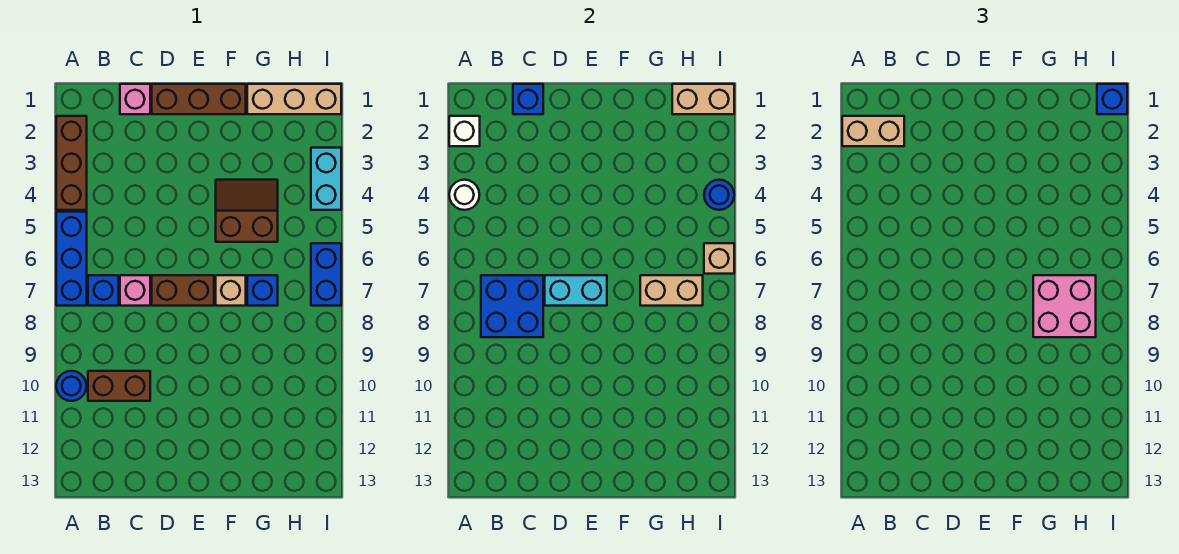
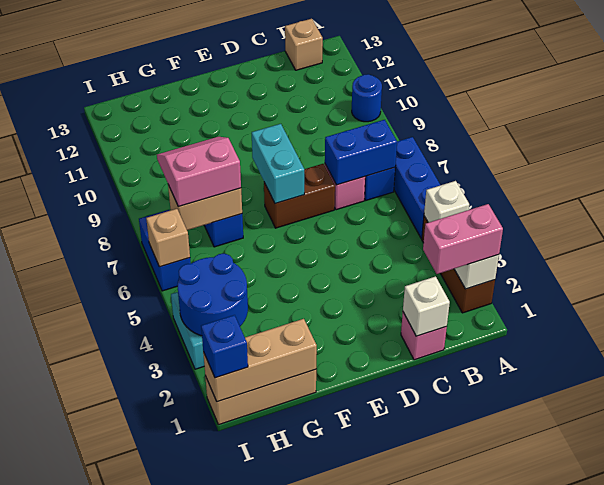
tan brick A2:B2 level 3 -> pink brick A2:B2 level 3
white round brick A4 level 2 -> white brick A4 level 2
blue brick B7:C8 level 2 -> blue brick B7:C7 level 2
brown brick B10:C10 level 1 -> none
blue brick C1 level 2 -> white brick C1 level 2
brown brick D1:F1 level 1 -> none
cyan brick D7:E7 level 2 -> cyan brick E7:E8 level 2
brown slope F4:G5 level 1 top 5 -> none
tan brick F7 level 1 -> tan brick B13 level 1
pink brick G7:H8 level 3 -> pink slope G7:H8 level 3 top 7
tan brick H1:I1 level 2 -> tan brick G1:I1 level 2
blue round brick I4 level 2 -> blue round brick H3:I4 level 2

